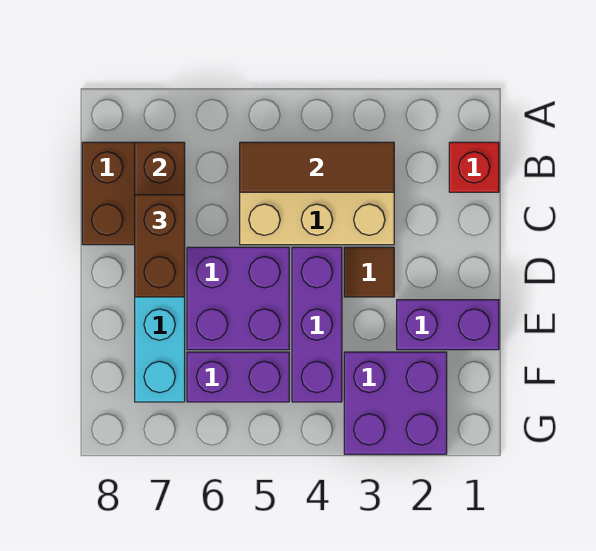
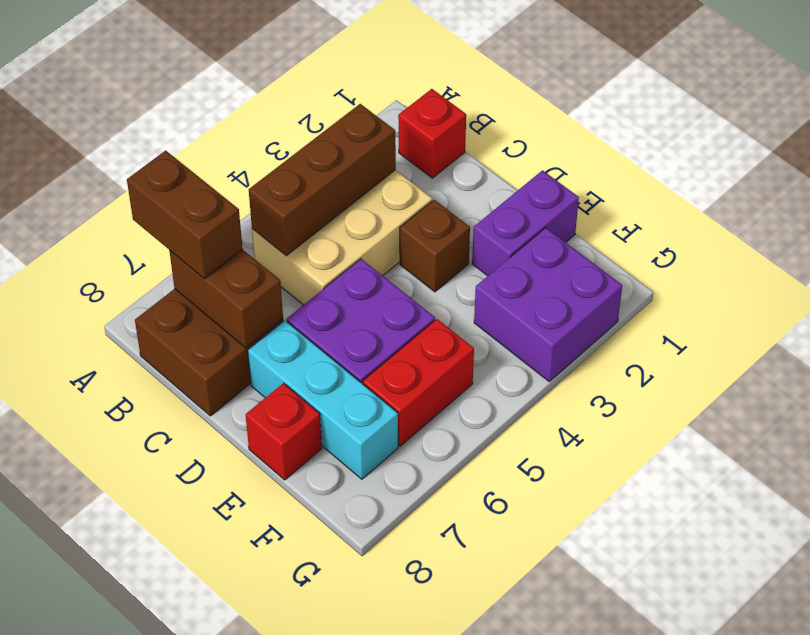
brown tile B3:B5 level 2 -> brown brick B3:B5 level 2
brown brick C7:D7 level 3 -> brown brick A7:B7 level 3
brown tile D3 level 1 -> brown brick D3 level 1
purple brick D4:F4 level 1 -> none
none -> red brick E8 level 1
purple brick F5:F6 level 1 -> red brick F5:F6 level 1

